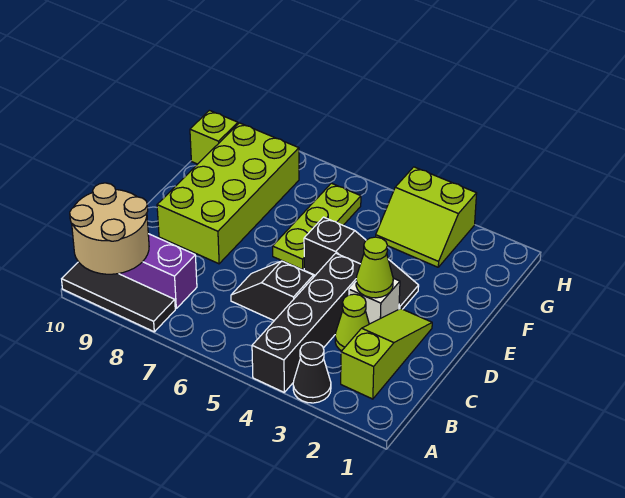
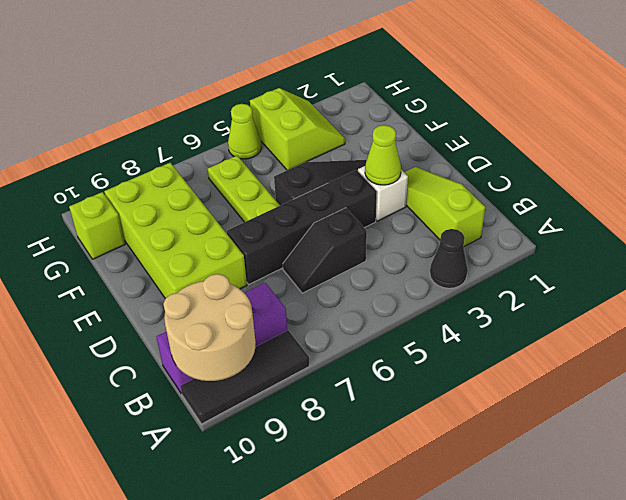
black brick A4:D4 level 1 -> black brick D4:D7 level 1
lime cone C3 level 1 -> lime cone H5 level 1
lime slope G3:H4 level 1 top H -> lime slope G3:H4 level 1 top 4

